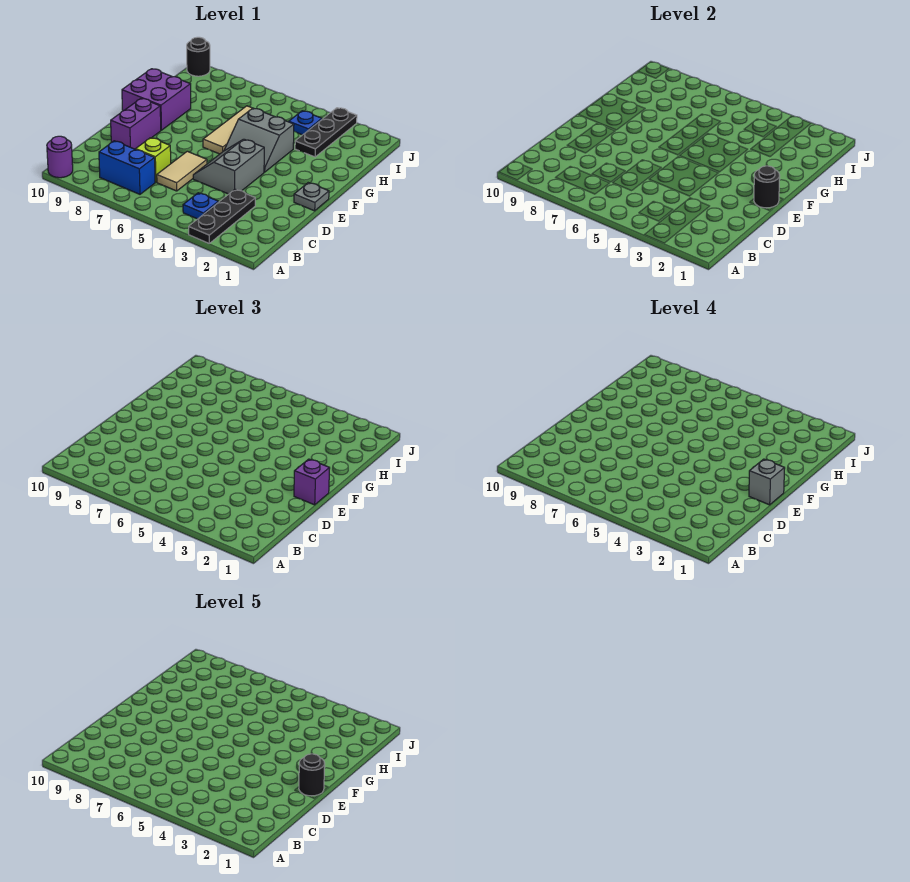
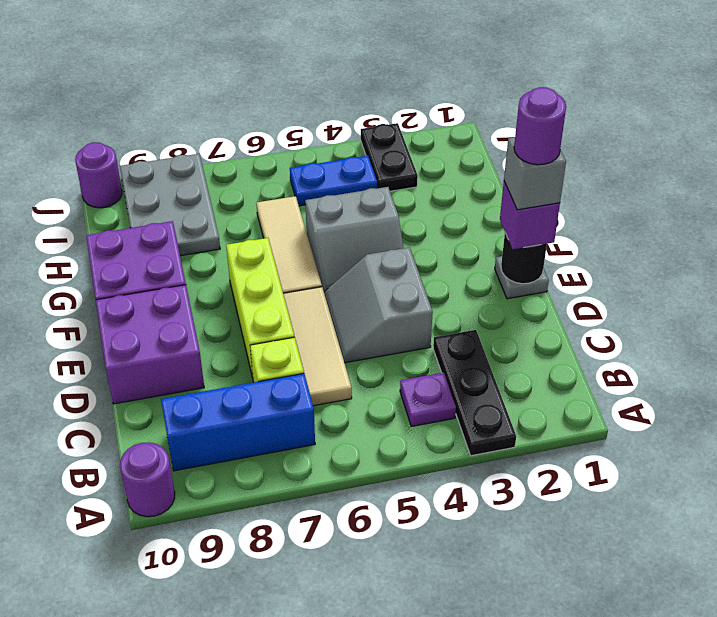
blue plate B4 level 1 -> purple plate B4 level 1
blue brick B7:B8 level 1 -> blue brick B7:B9 level 1
tan tile C6:D6 level 1 -> tan tile C6:E6 level 1
none -> lime brick D7:F7 level 1
purple brick D9:E9 level 1 -> purple brick D9:E10 level 1
black round brick E1 level 5 -> purple round brick E1 level 5
black plate H3:J3 level 1 -> black plate I3:J3 level 1
none -> grey plate H8:J9 level 1
blue plate I4 level 1 -> blue plate I4:I5 level 1
black round brick J10 level 1 -> purple round brick J10 level 1

